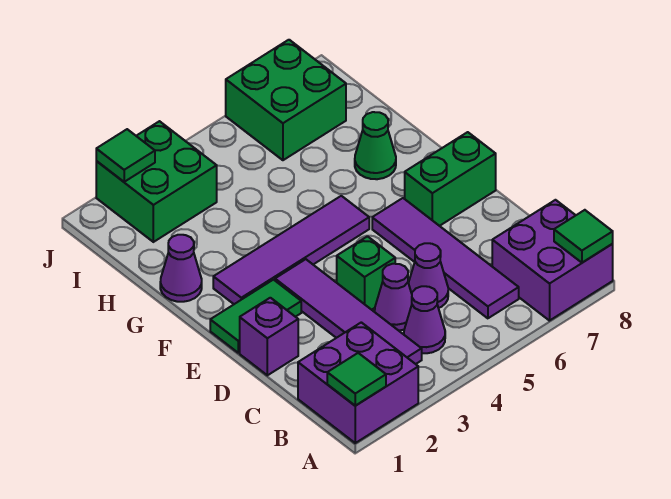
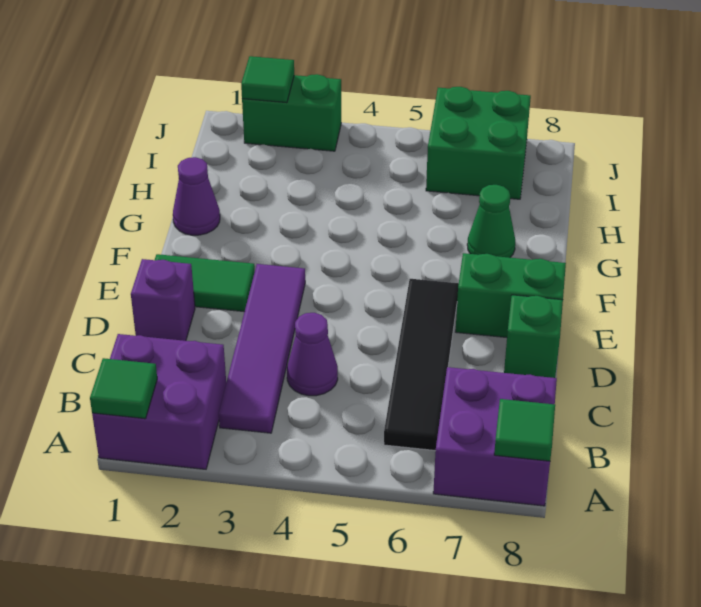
purple cone B4 level 1 -> none
purple tile B6:E6 level 1 -> black tile B6:E6 level 1
purple cone C5 level 1 -> none
green brick D4 level 1 -> green brick D8 level 1
purple tile F2:F5 level 1 -> none
green brick I2:J3 level 1 -> green brick J2:J3 level 1

